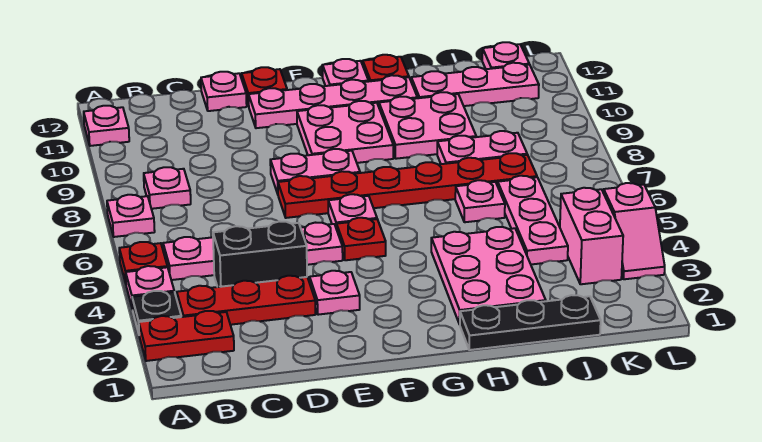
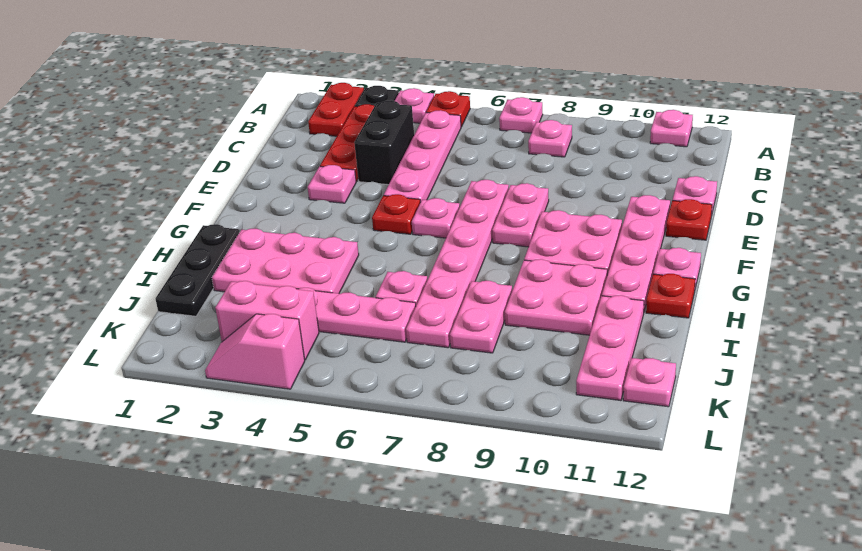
red plate E7:J7 level 1 -> pink plate E7:J7 level 1

